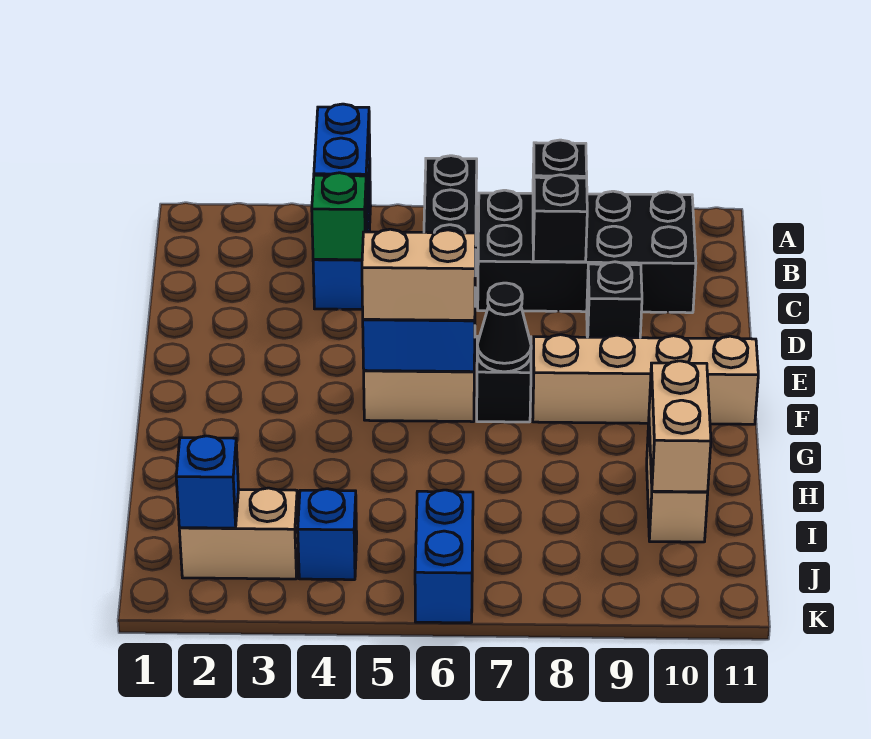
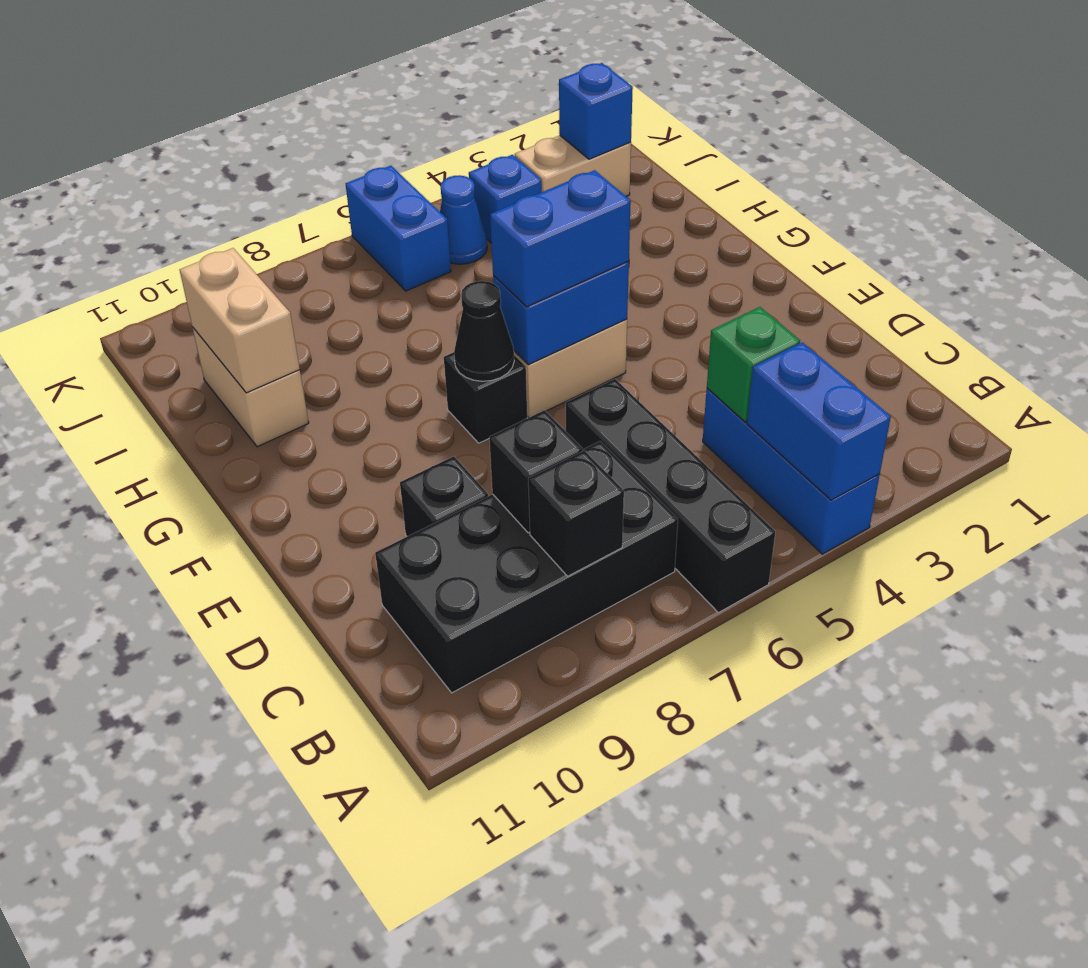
tan brick F5:F6 level 3 -> blue brick F5:F6 level 3
tan brick F8:F11 level 1 -> none
none -> blue cone J5 level 1

